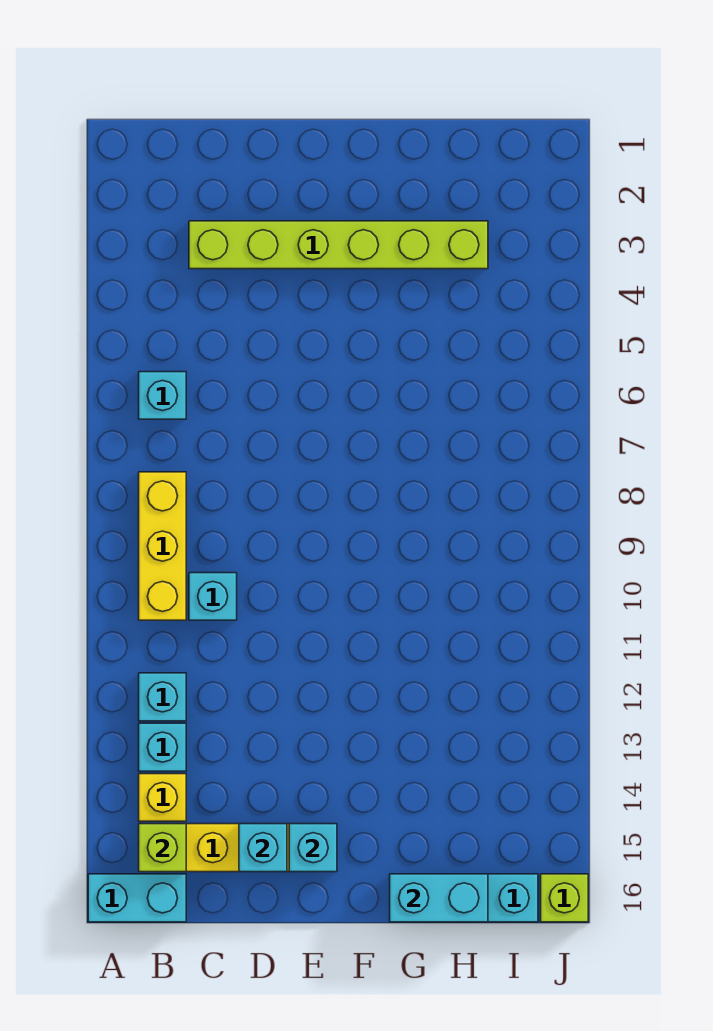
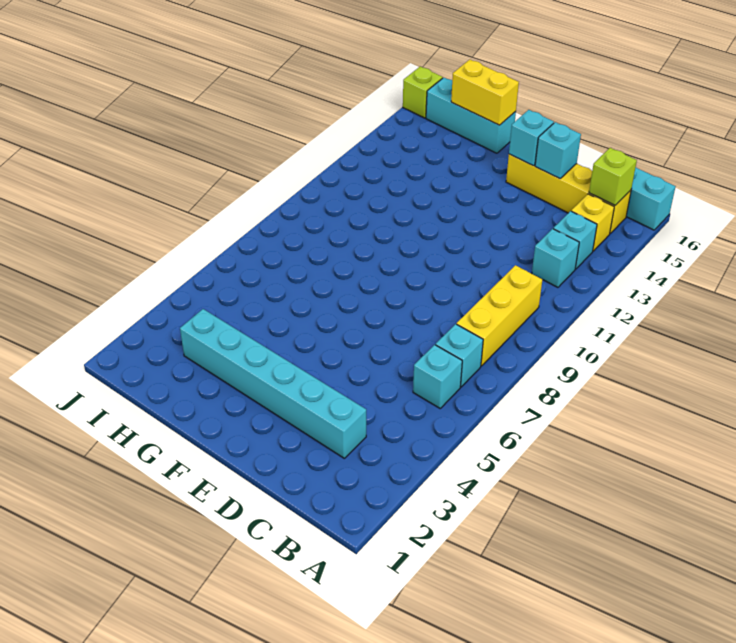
lime brick C3:H3 level 1 -> cyan brick C3:H3 level 1
cyan brick C10 level 1 -> cyan brick B7 level 1
cyan brick G16:H16 level 2 -> yellow brick G16:H16 level 2

